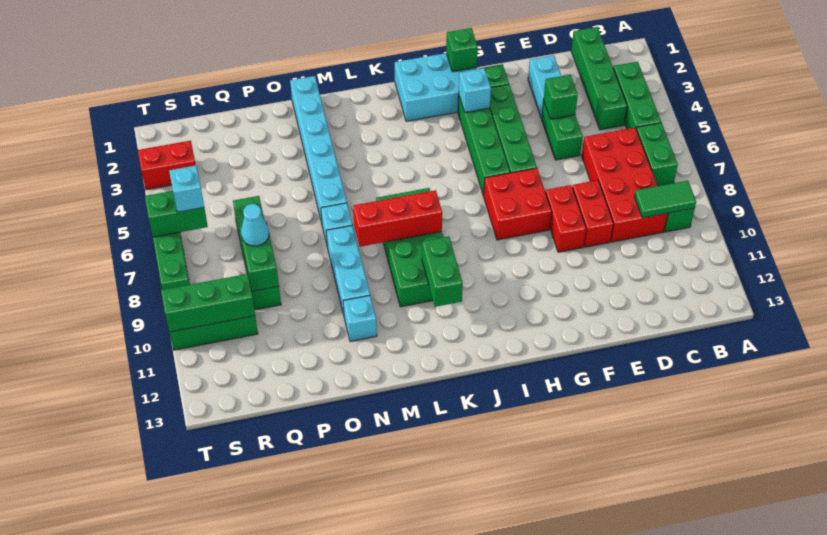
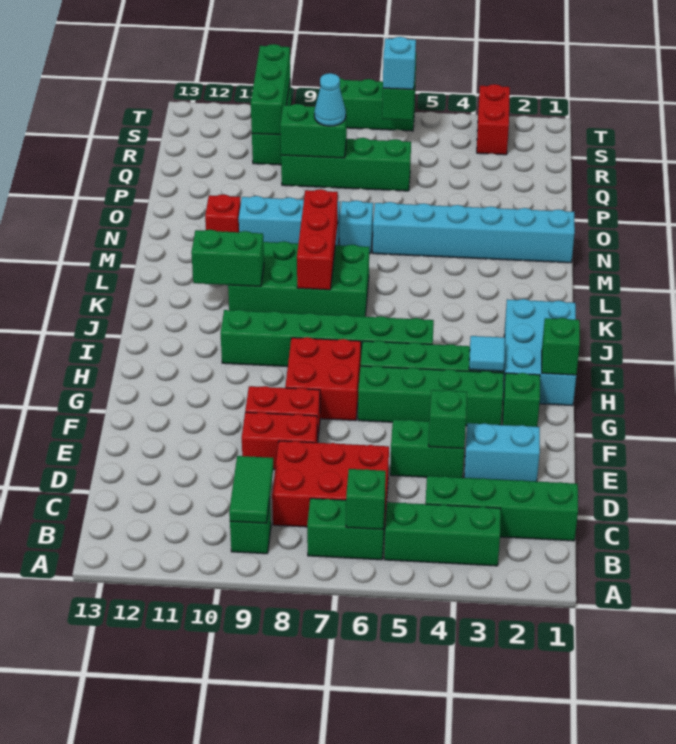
none -> green brick B6 level 2
red brick C6:D9 level 1 -> red brick C6:D8 level 1
cyan brick H3 level 2 -> cyan tile H3 level 2
none -> green brick I5:I10 level 1
cyan brick N11 level 1 -> red brick N11 level 1

